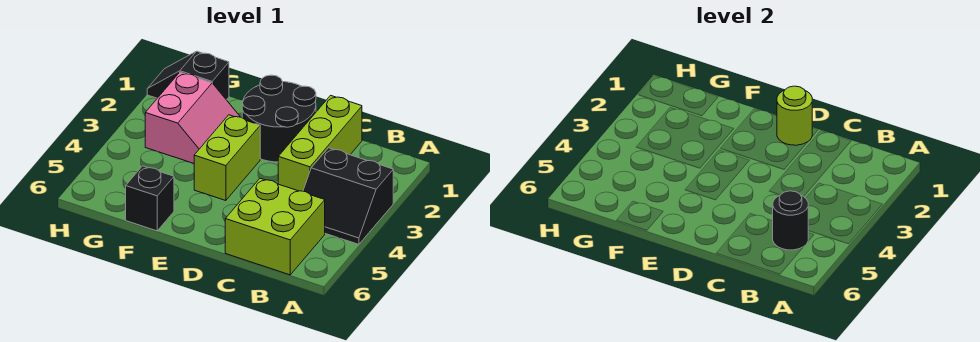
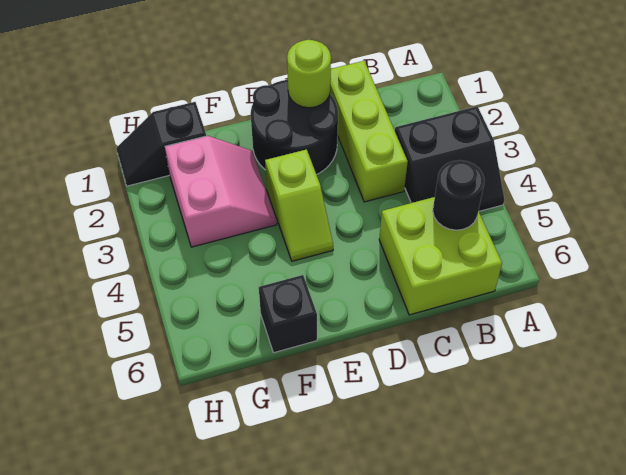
lime brick E3:E4 level 1 -> lime slope E3:E4 level 1 top 3

